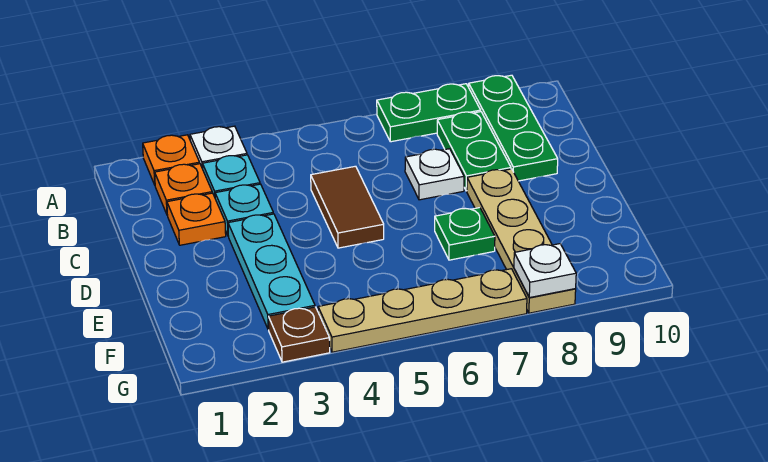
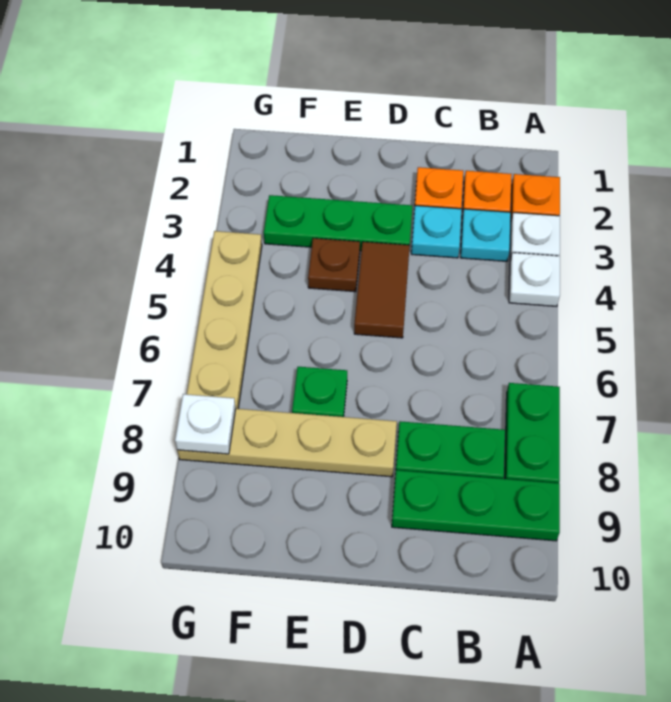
brown tile C5:D5 level 1 -> brown tile D4:D5 level 1
white plate C7 level 1 -> white plate A4 level 1
cyan plate D3:F3 level 1 -> green plate D3:F3 level 1
brown plate G3 level 1 -> brown plate E4 level 1

